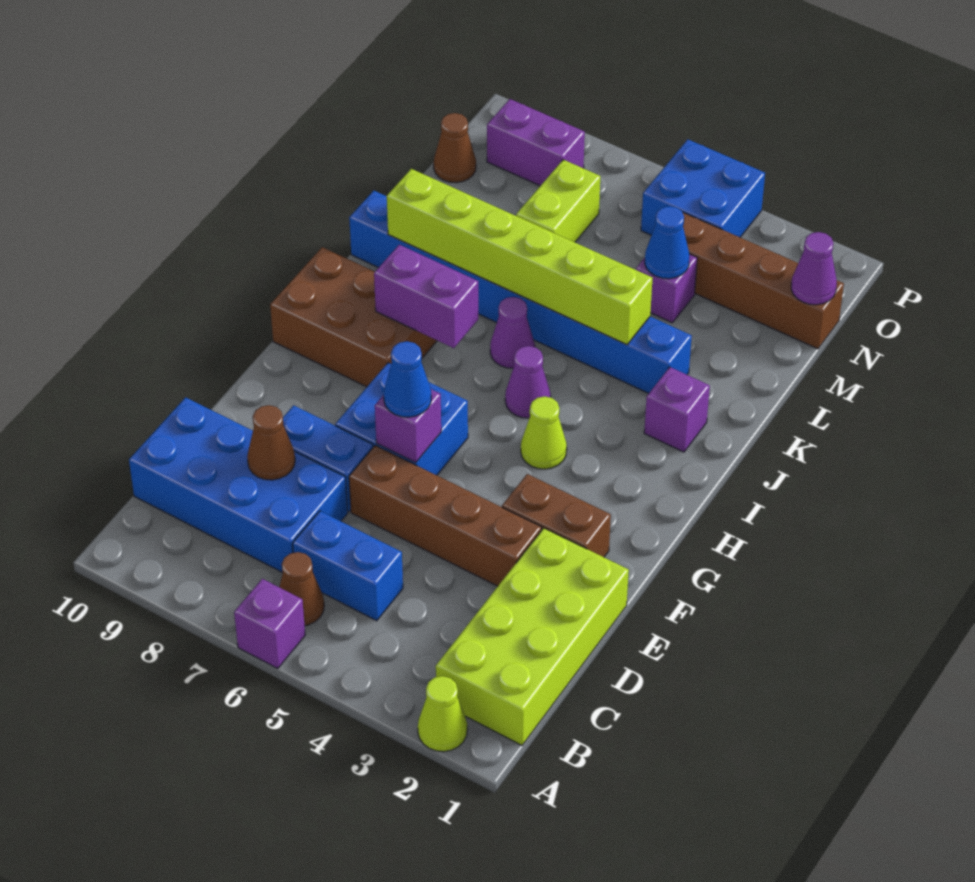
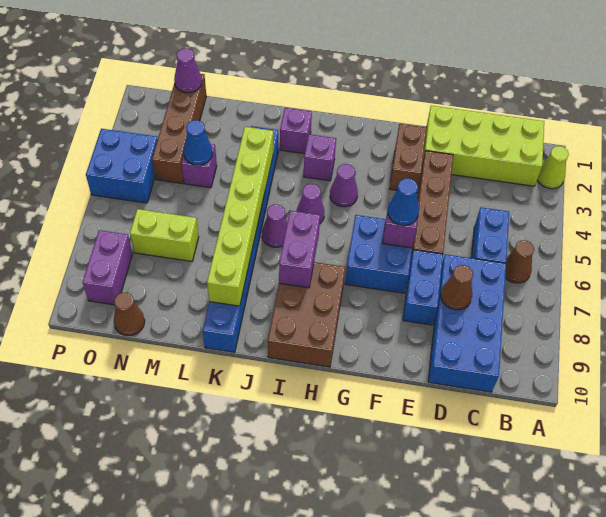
purple brick A6 level 1 -> purple brick I3 level 1
lime cone H4 level 1 -> purple cone H4 level 1

